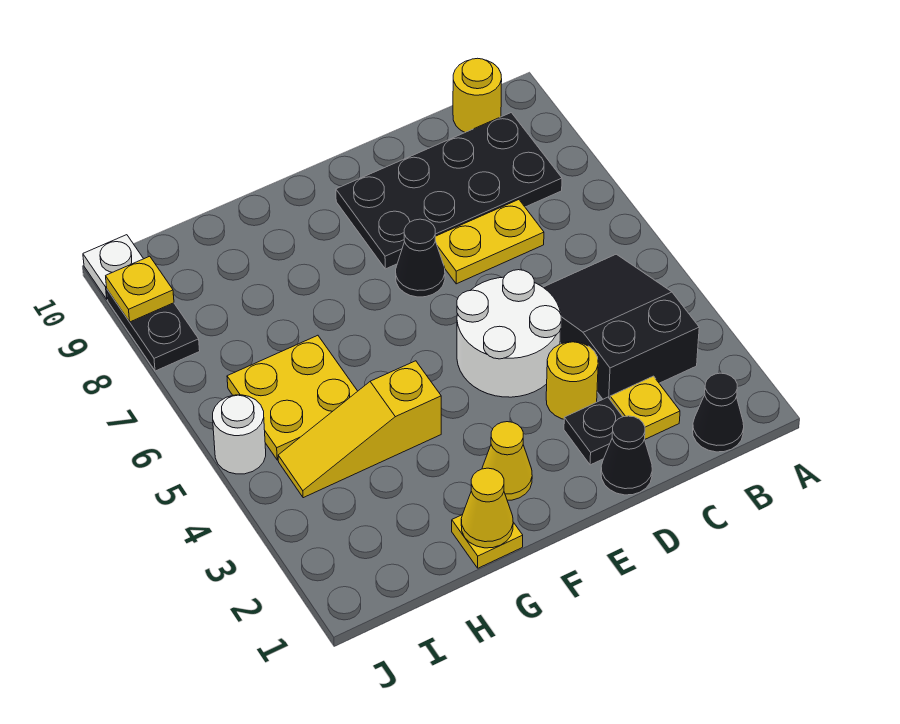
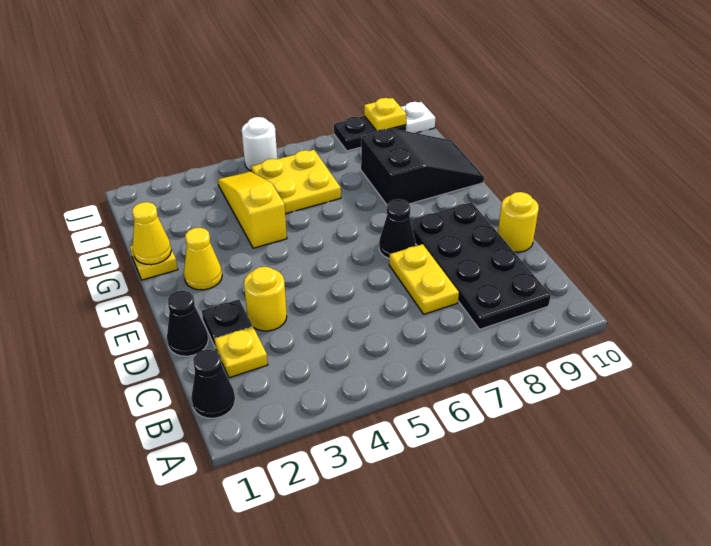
black slope B3:C5 level 1 top 3 -> black slope G8:H10 level 1 top 8
yellow round brick B10 level 1 -> yellow round brick D10 level 1
white round brick D4:E5 level 1 -> none

